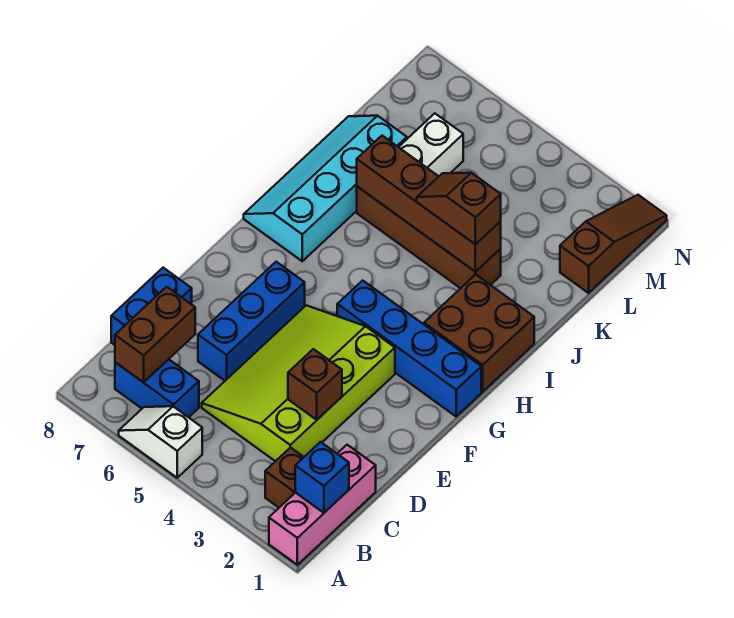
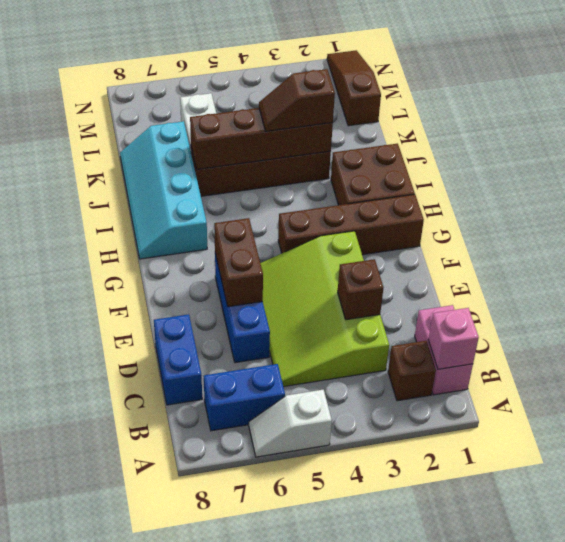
pink brick A1:C1 level 1 -> pink brick B1:C1 level 1
blue brick B1 level 2 -> pink brick B1 level 2
brown brick B7:C7 level 2 -> brown brick E6:F6 level 2
blue brick G1:G4 level 1 -> brown brick G1:G4 level 1

